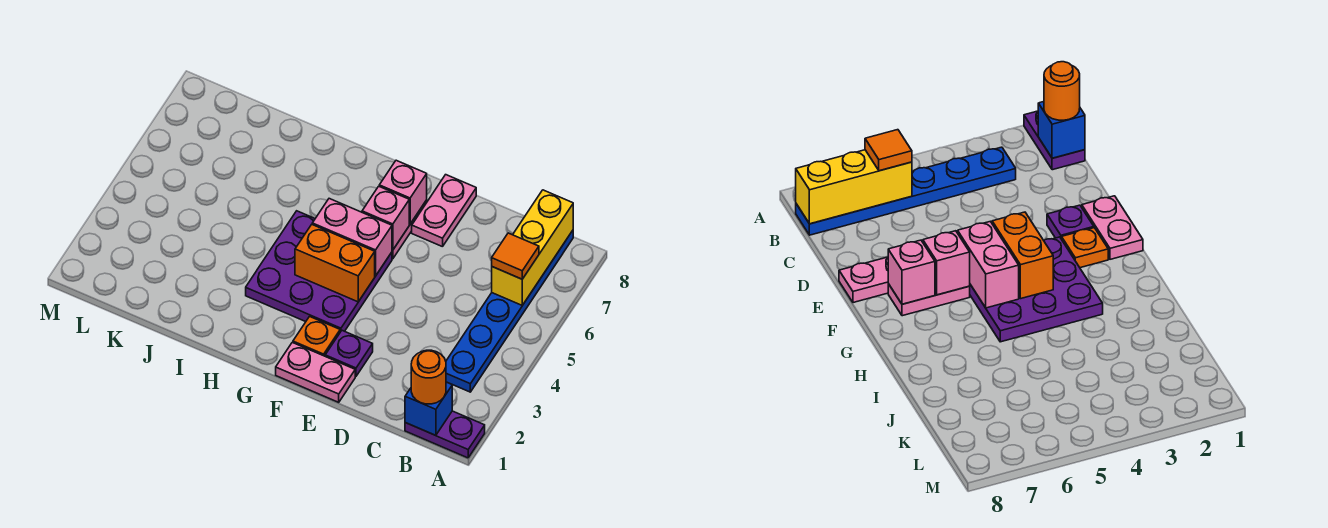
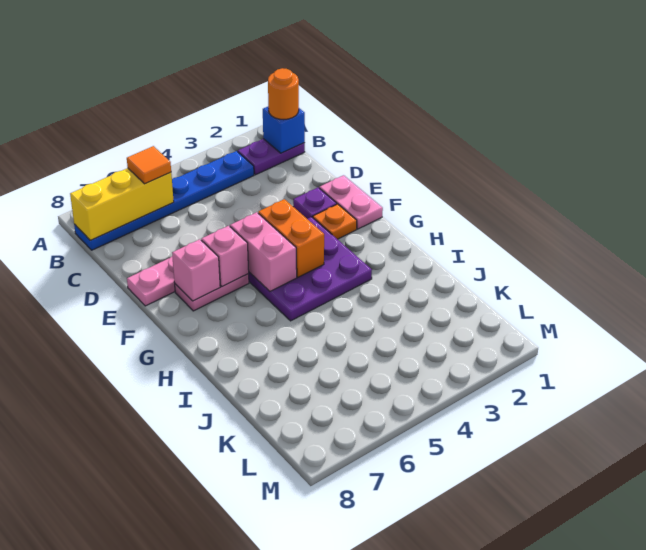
purple plate A1:B1 level 1 -> purple plate B1:B2 level 1

